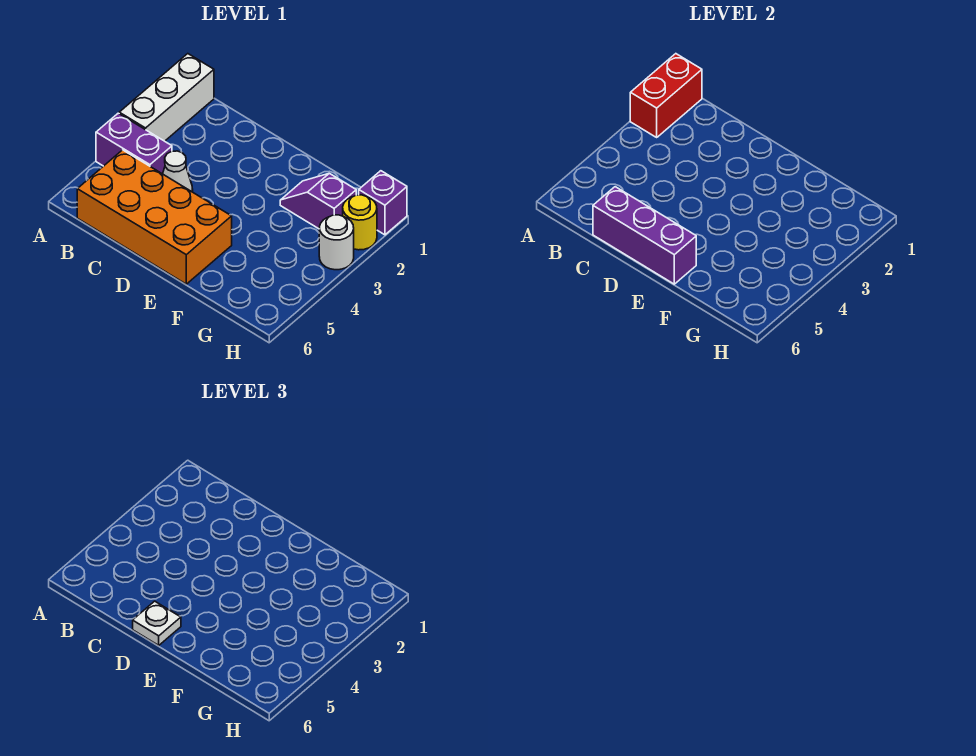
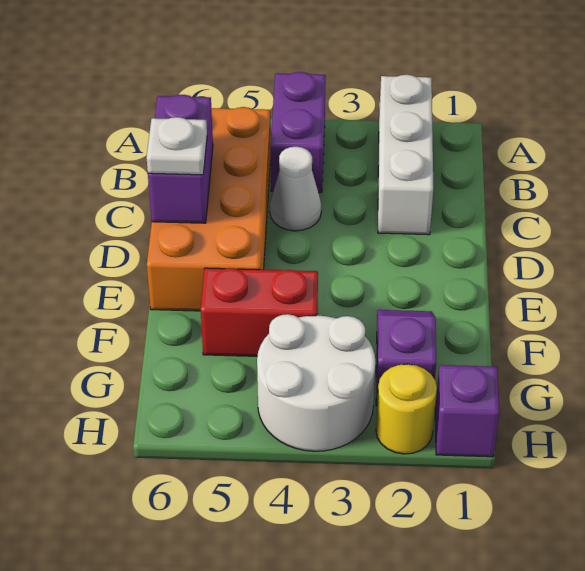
white brick A1:A3 level 1 -> white brick A2:C2 level 1
red brick A1:A2 level 2 -> red brick F4:F5 level 1
purple brick C6:E6 level 2 -> purple brick C6:D6 level 2
white round brick H3 level 1 -> white round brick G3:H4 level 1

